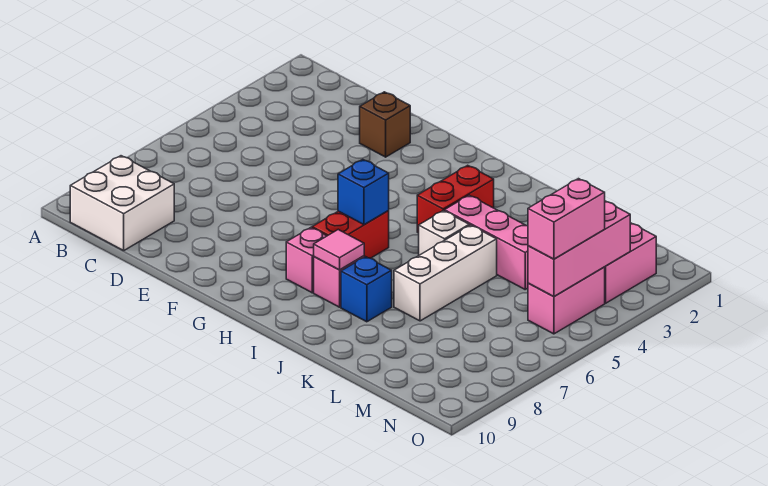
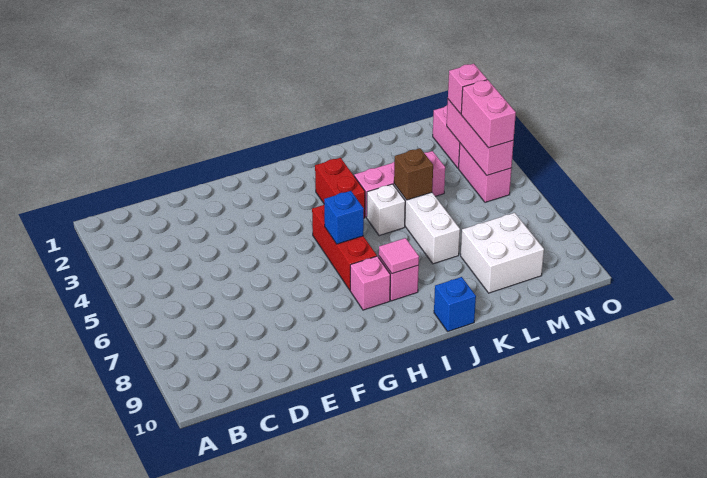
white brick B9:C10 level 1 -> white brick L8:M9 level 1
brown brick E2 level 1 -> brown brick K5 level 2
red brick H6:H7 level 1 -> red brick H5:H7 level 1
blue brick J8 level 1 -> blue brick J10 level 1
none -> pink brick N3 level 3

